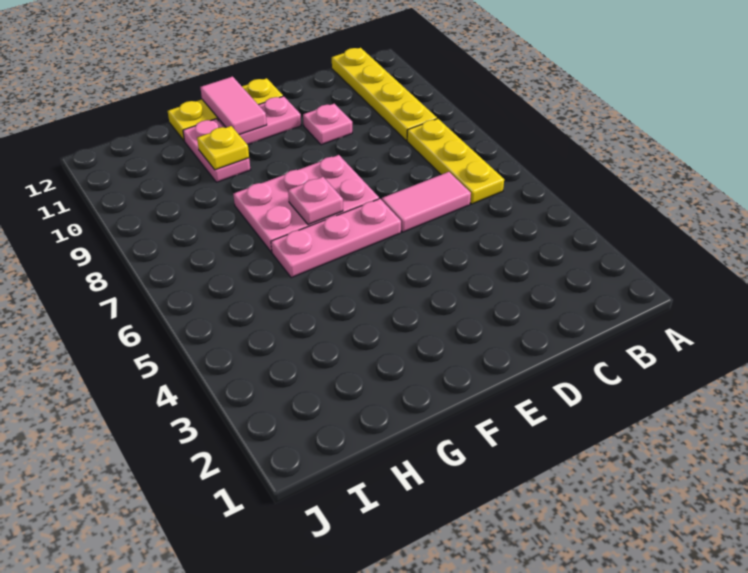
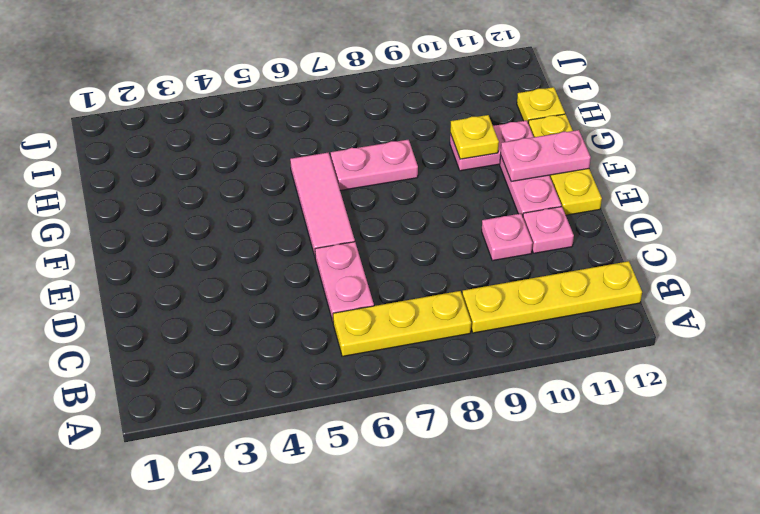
pink tile C6:D6 level 1 -> pink plate C6:D6 level 1
pink plate E6:G6 level 1 -> pink tile E6:G6 level 1
pink plate E7:G8 level 1 -> pink plate G7:G8 level 1
pink plate F7 level 2 -> pink plate D11 level 1
pink tile F11:F12 level 2 -> pink plate F11:F12 level 2
none -> yellow plate H12 level 1

